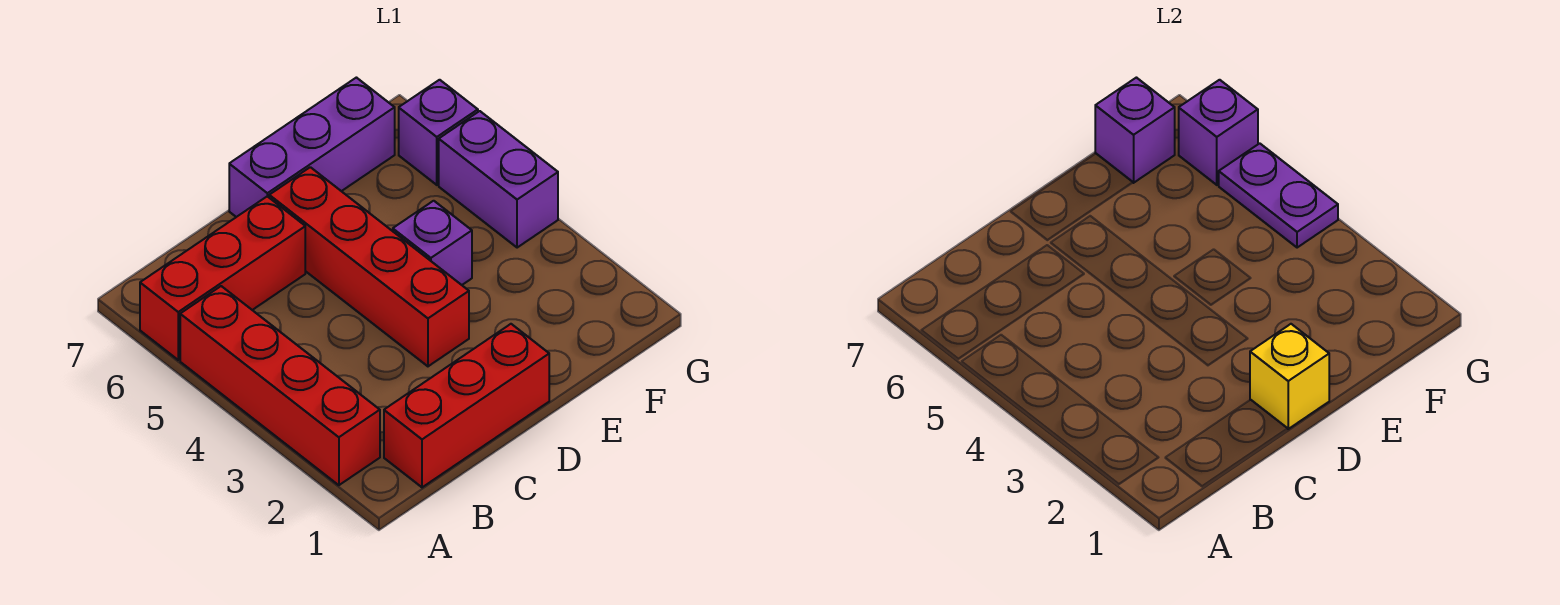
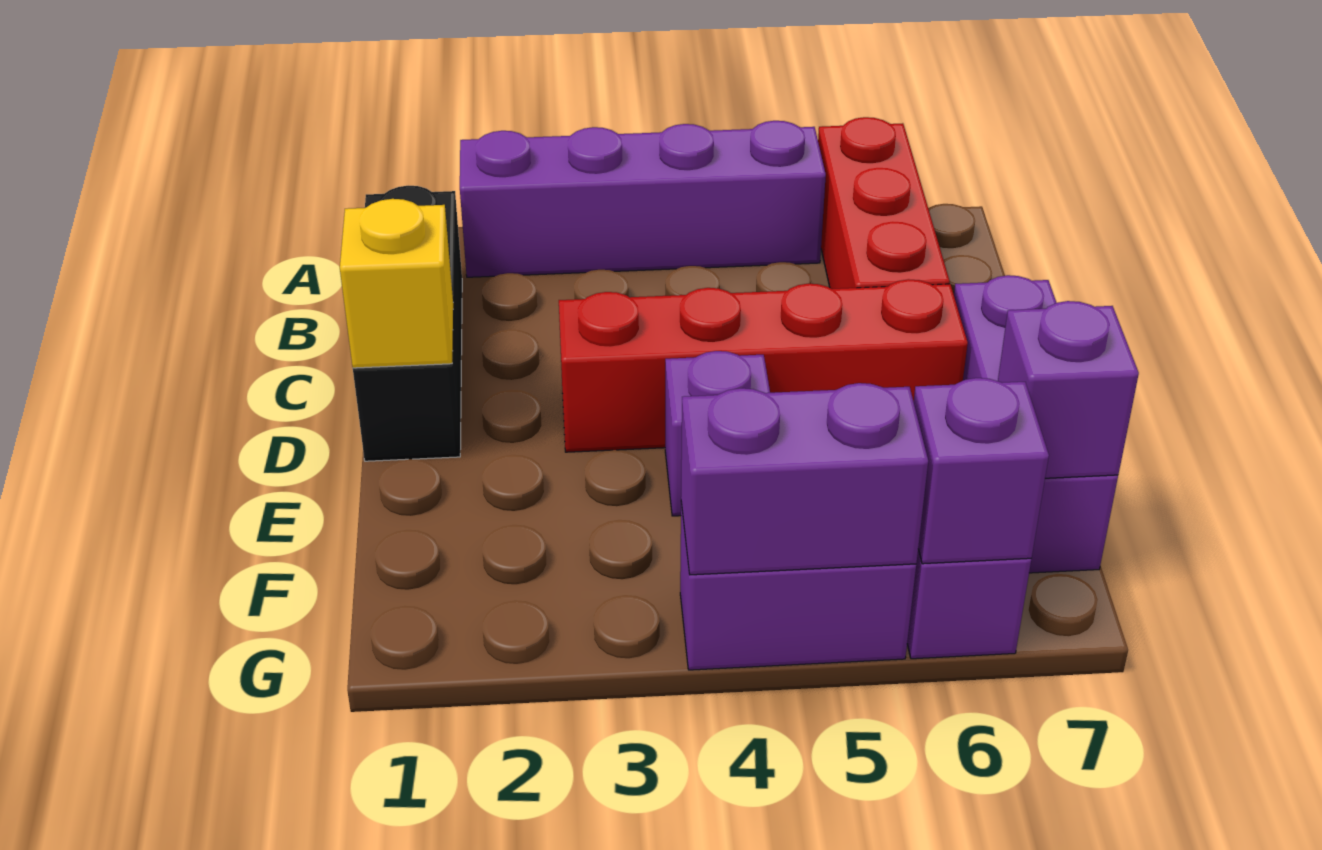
red brick A2:A5 level 1 -> purple brick A2:A5 level 1
red brick B1:D1 level 1 -> black brick B1:D1 level 1
purple plate G4:G5 level 2 -> purple brick G4:G5 level 2

